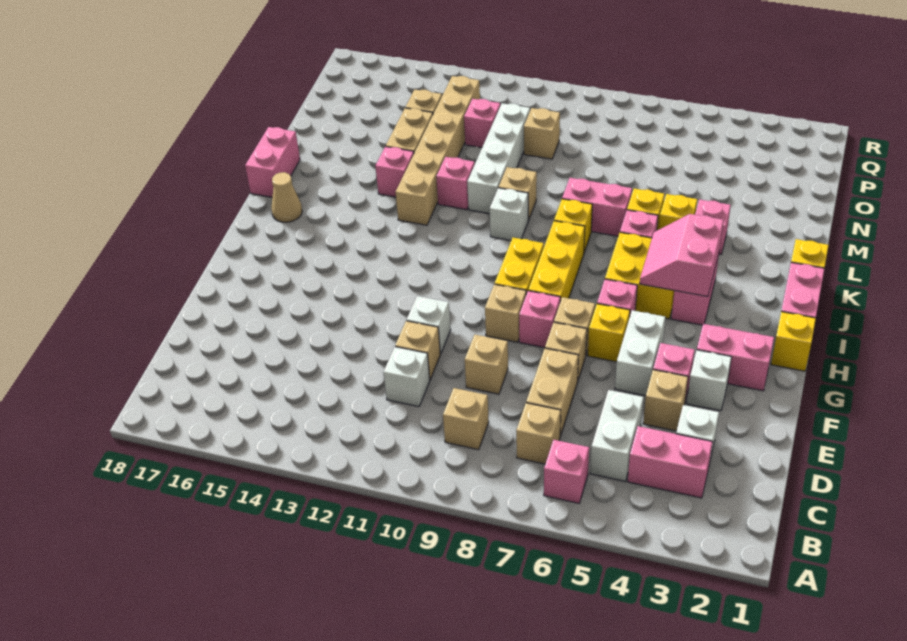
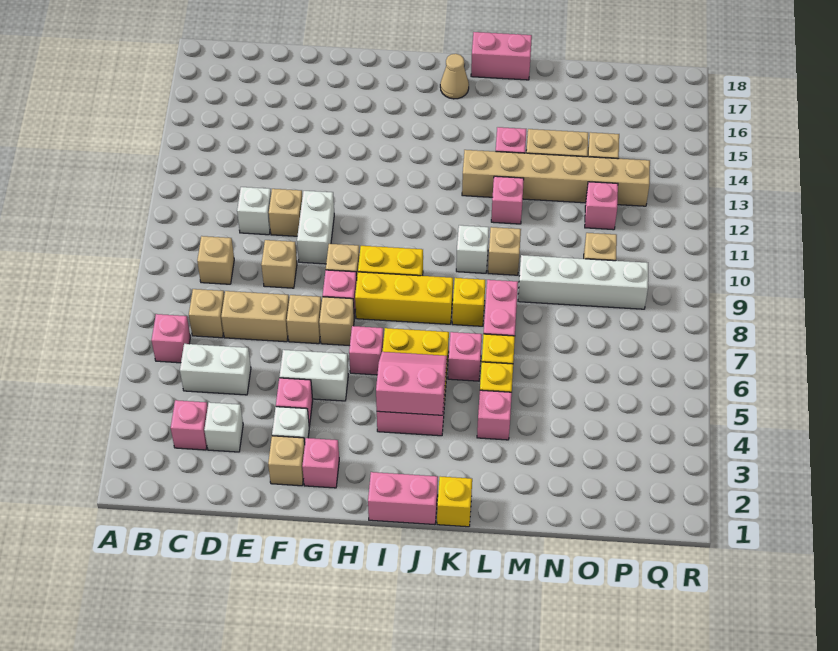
pink brick C3:C4 level 1 -> pink brick C3 level 1
tan brick E4 level 1 -> tan brick F2 level 1
white brick F11 level 1 -> white brick F10:F11 level 1
pink brick G2:G3 level 1 -> pink brick G2 level 1
yellow brick G6 level 1 -> none
yellow brick H1 level 1 -> none
white brick L11:O11 level 1 -> white brick M9:P9 level 1

